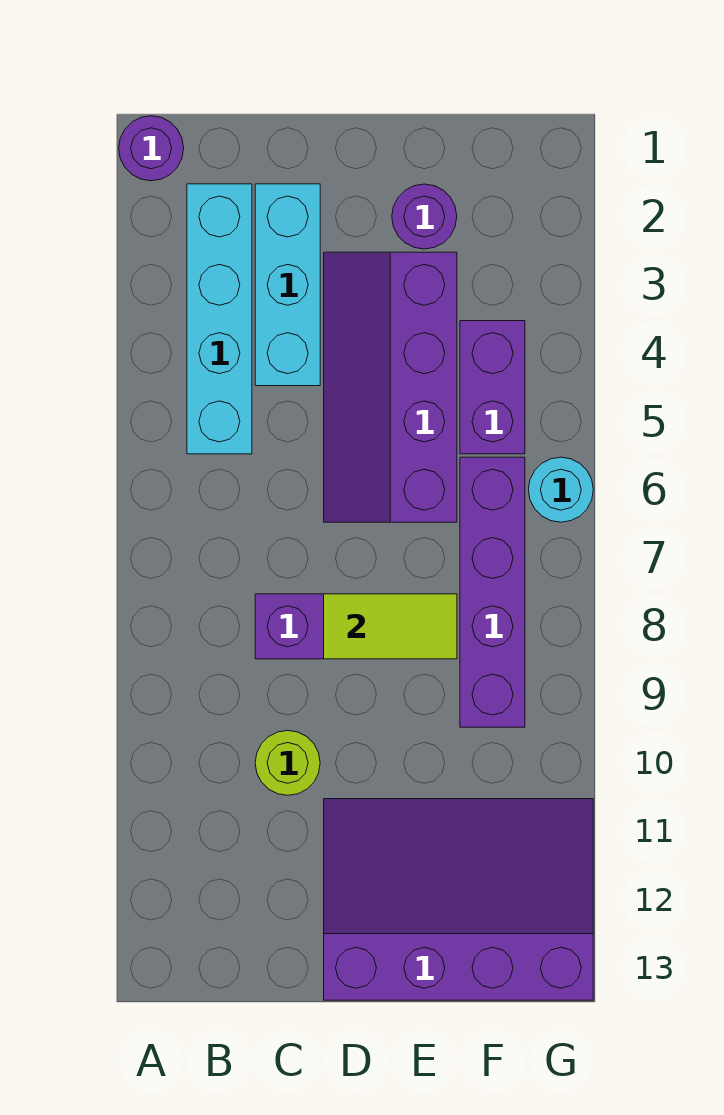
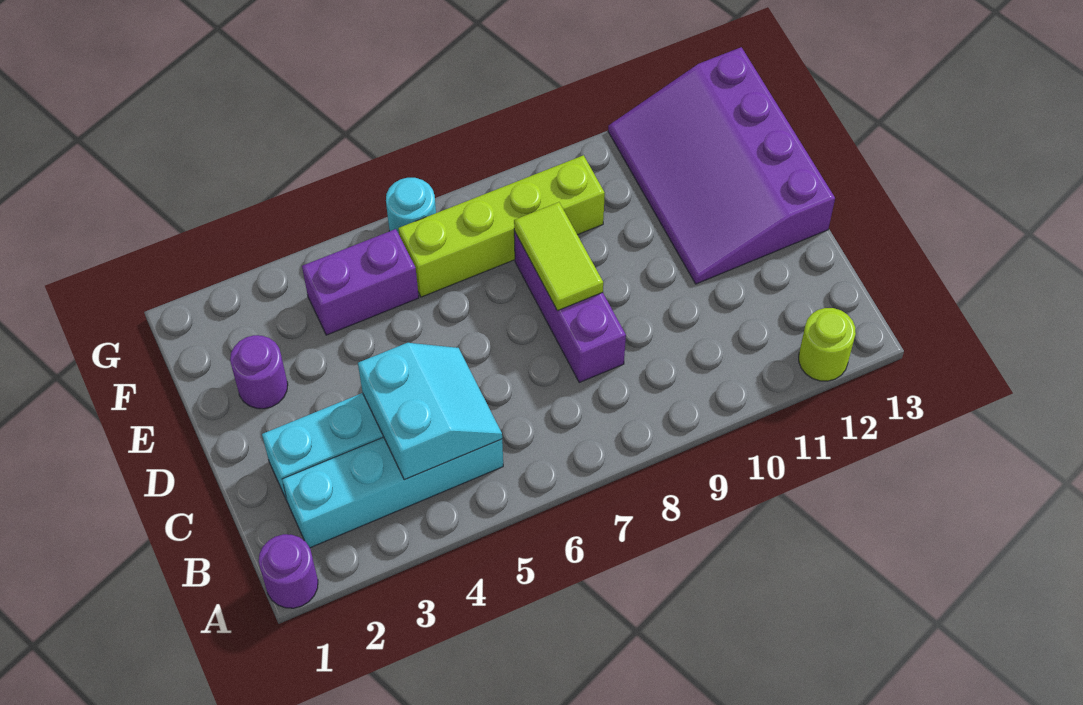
none -> cyan slope B4:C5 level 2 top 4
lime round brick C10 level 1 -> lime round brick A12 level 1
purple slope D3:E6 level 1 top E -> none
purple brick F6:F9 level 1 -> lime brick F6:F9 level 1

